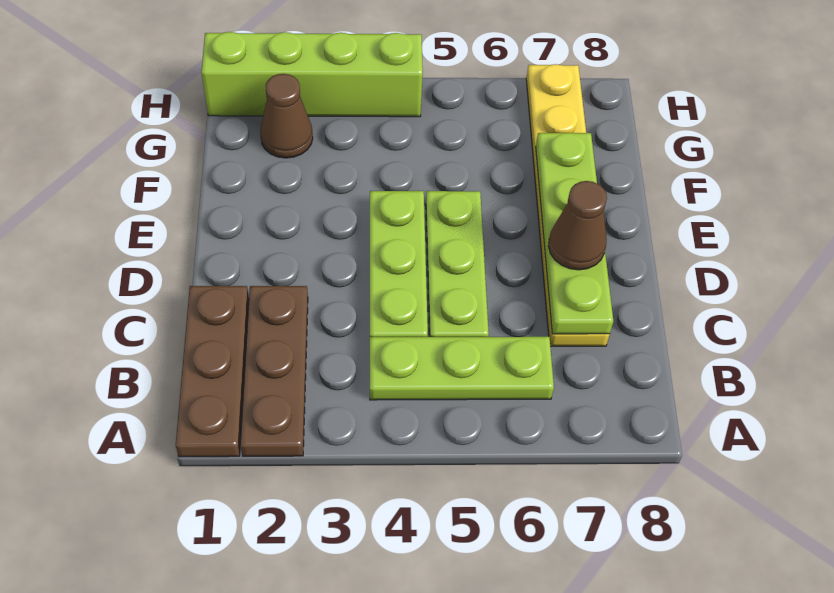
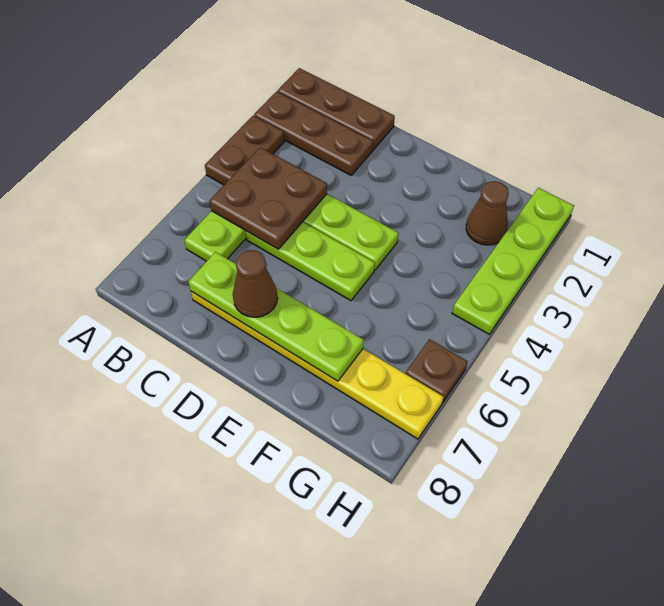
none -> brown plate A3:A4 level 1
none -> brown plate B4:C5 level 2
lime brick H1:H4 level 1 -> lime plate H1:H4 level 1
none -> brown plate H6 level 1

